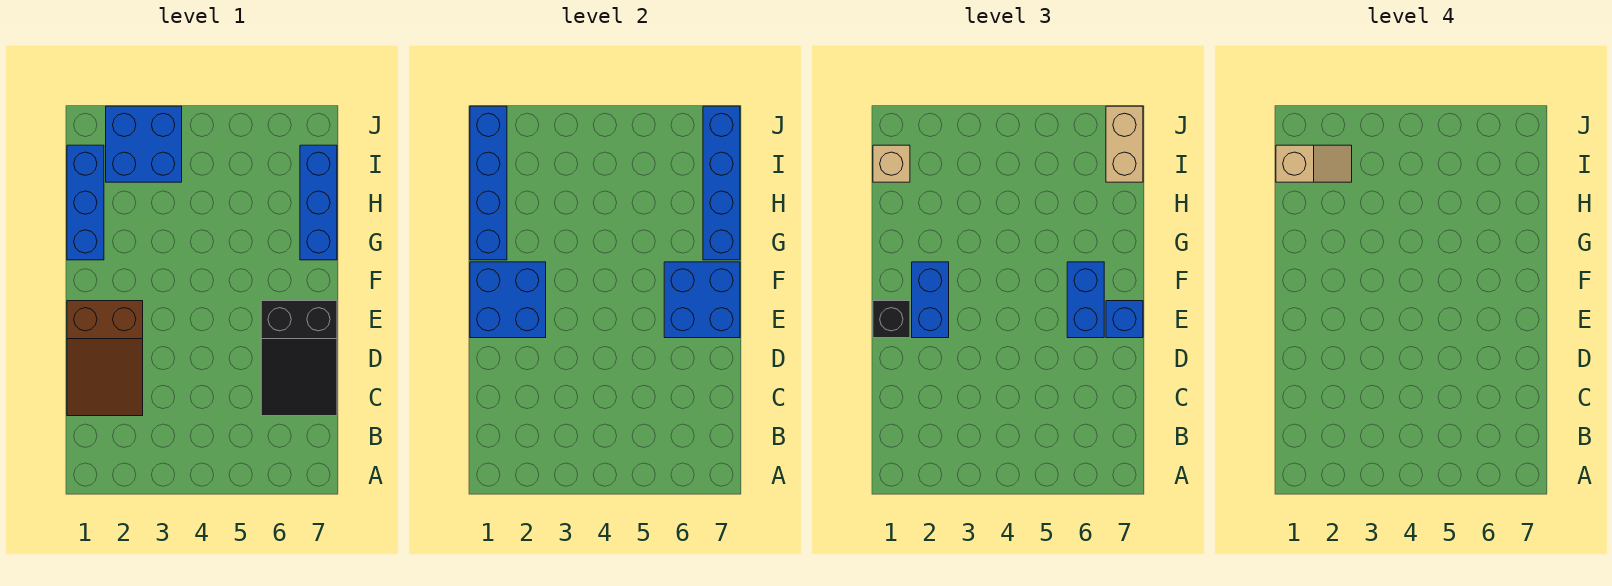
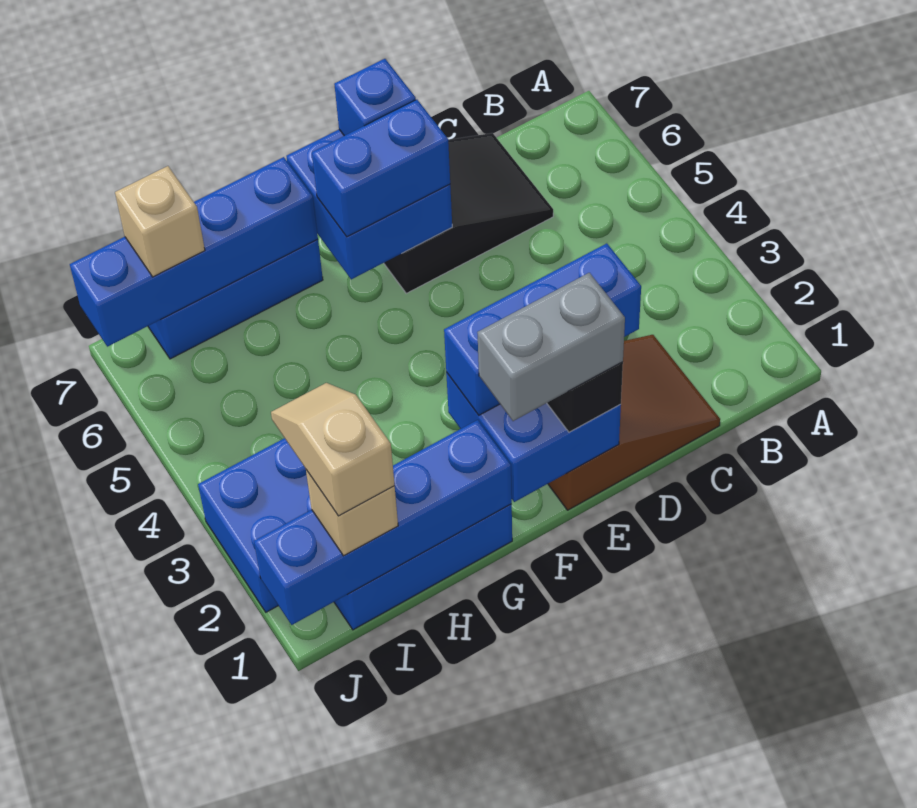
none -> grey brick E1:F1 level 4
blue brick E2:F2 level 3 -> blue brick D2:F2 level 3
tan brick I7:J7 level 3 -> tan brick I7 level 3

